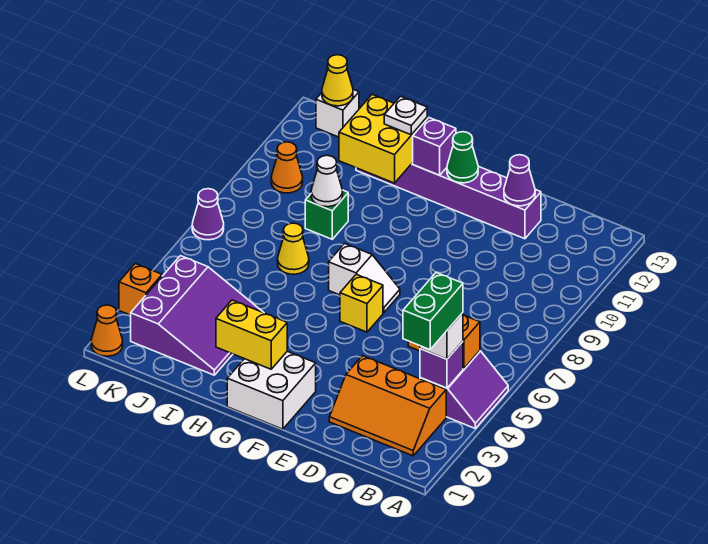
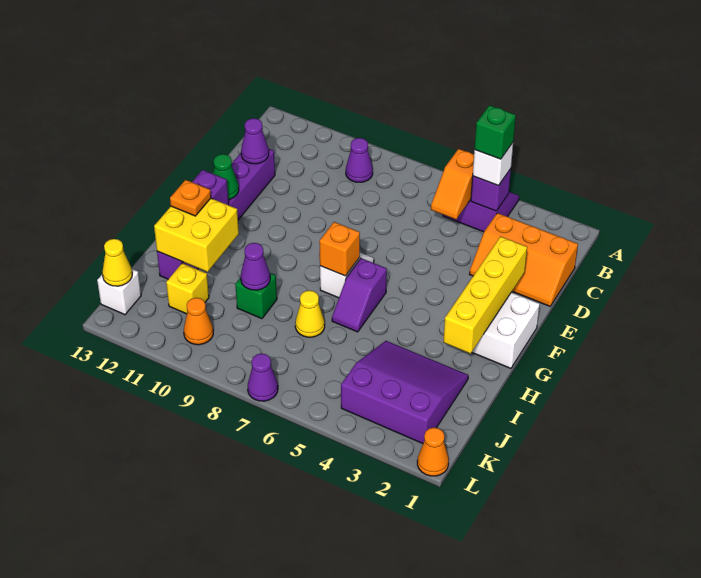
orange slope B2:D3 level 1 top 3 -> orange slope C1:D3 level 1 top C
green brick B3:B4 level 4 -> green brick B4 level 4
none -> purple cone B9 level 1
yellow brick F6 level 1 -> yellow brick J11 level 1
yellow brick G2:H2 level 2 -> yellow brick E2:H2 level 2
none -> purple slope G6:H6 level 1 top G
white plate H12 level 3 -> orange plate H12 level 3
white cone I9 level 2 -> purple cone I9 level 2
orange brick L3 level 1 -> orange brick G7 level 2

